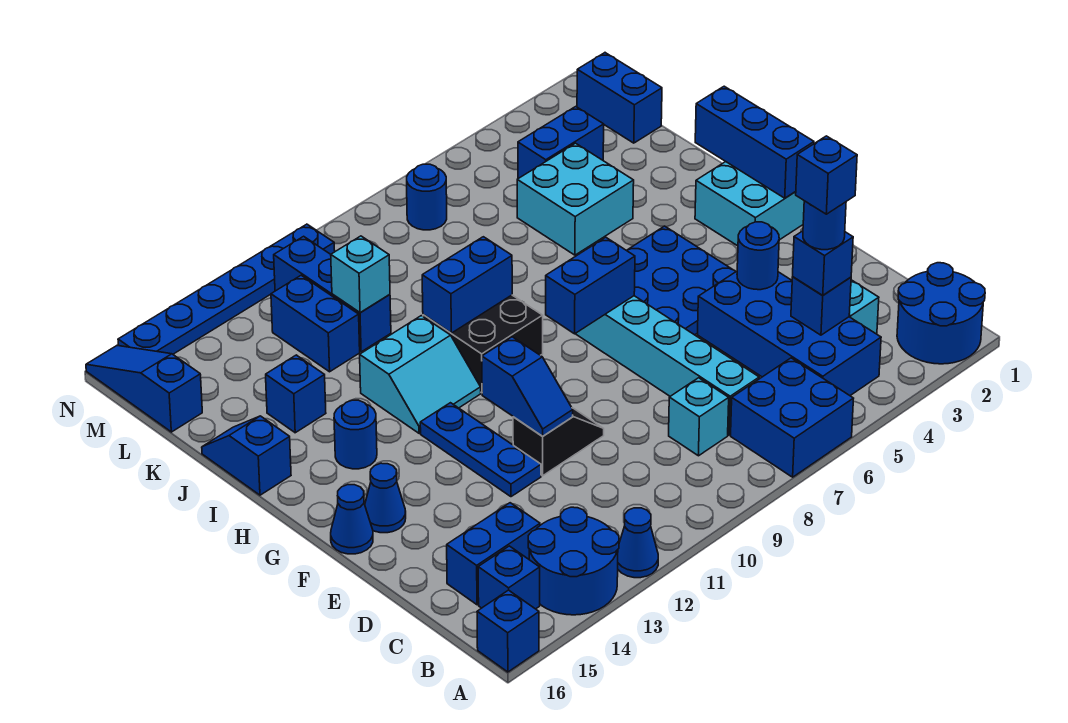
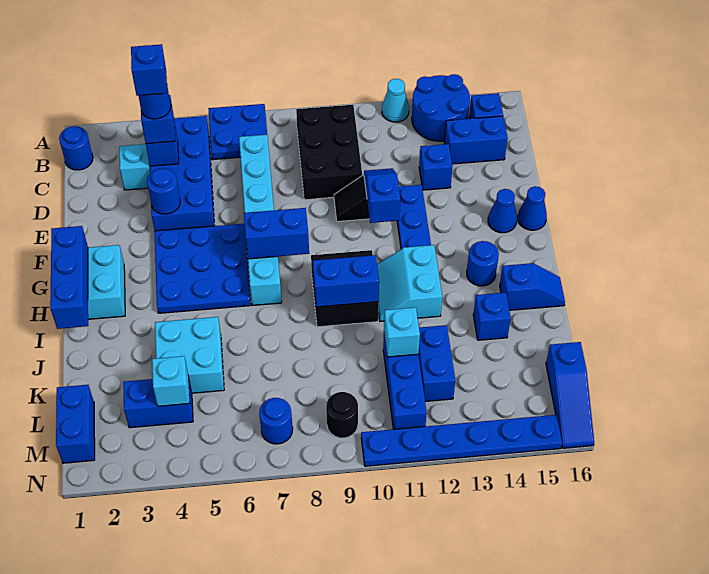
blue round brick A1:B2 level 1 -> blue round brick B1 level 1
blue brick A6:B7 level 1 -> blue plate A6:B7 level 1
blue cone A12 level 1 -> cyan cone A12 level 1
blue brick A16 level 1 -> blue brick D13 level 1
none -> black brick B9:D10 level 1
cyan brick C8 level 1 -> cyan brick L4 level 2
cyan slope H11:I12 level 1 top I -> cyan slope H11:I12 level 1 top 12
blue slope I16:J16 level 1 top I -> blue slope I15:I16 level 1 top 15
none -> black round brick M9 level 1

